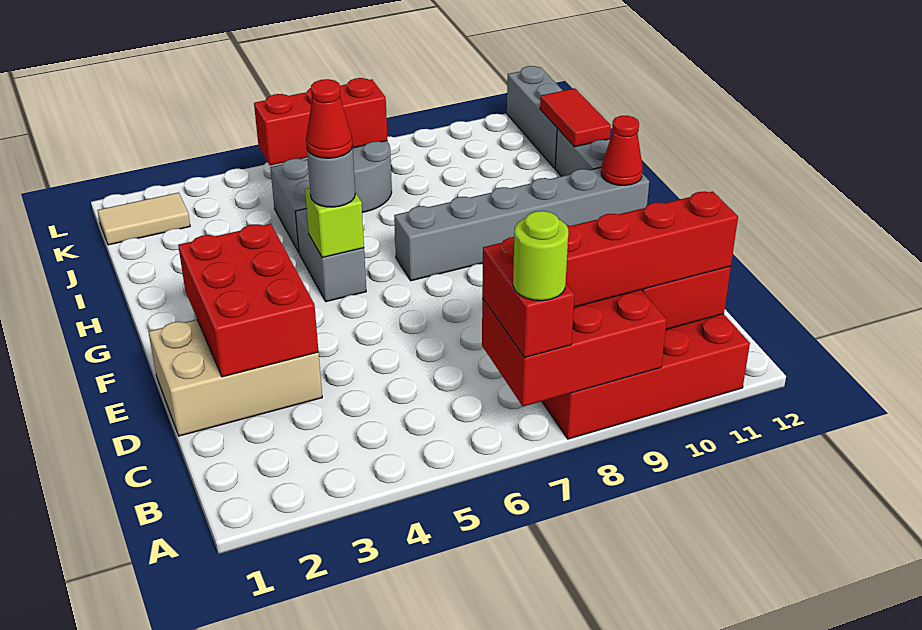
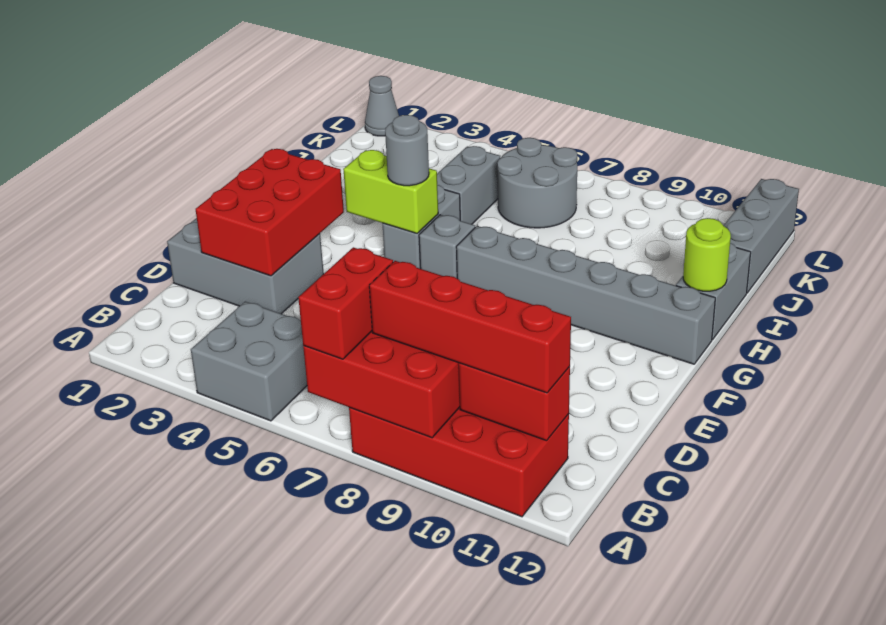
none -> grey brick A4:B5 level 1
lime round brick A7 level 4 -> lime round brick H12 level 2
tan brick D1:E3 level 1 -> grey brick D1:E3 level 1
lime brick G5 level 2 -> lime brick G4:G5 level 2
red cone G5 level 4 -> none
none -> grey brick G6 level 1
red cone G12 level 2 -> none
red tile I12:J12 level 2 -> none
tan tile K1:K2 level 1 -> none
red brick K5:K7 level 2 -> none
none -> grey cone L1 level 1

